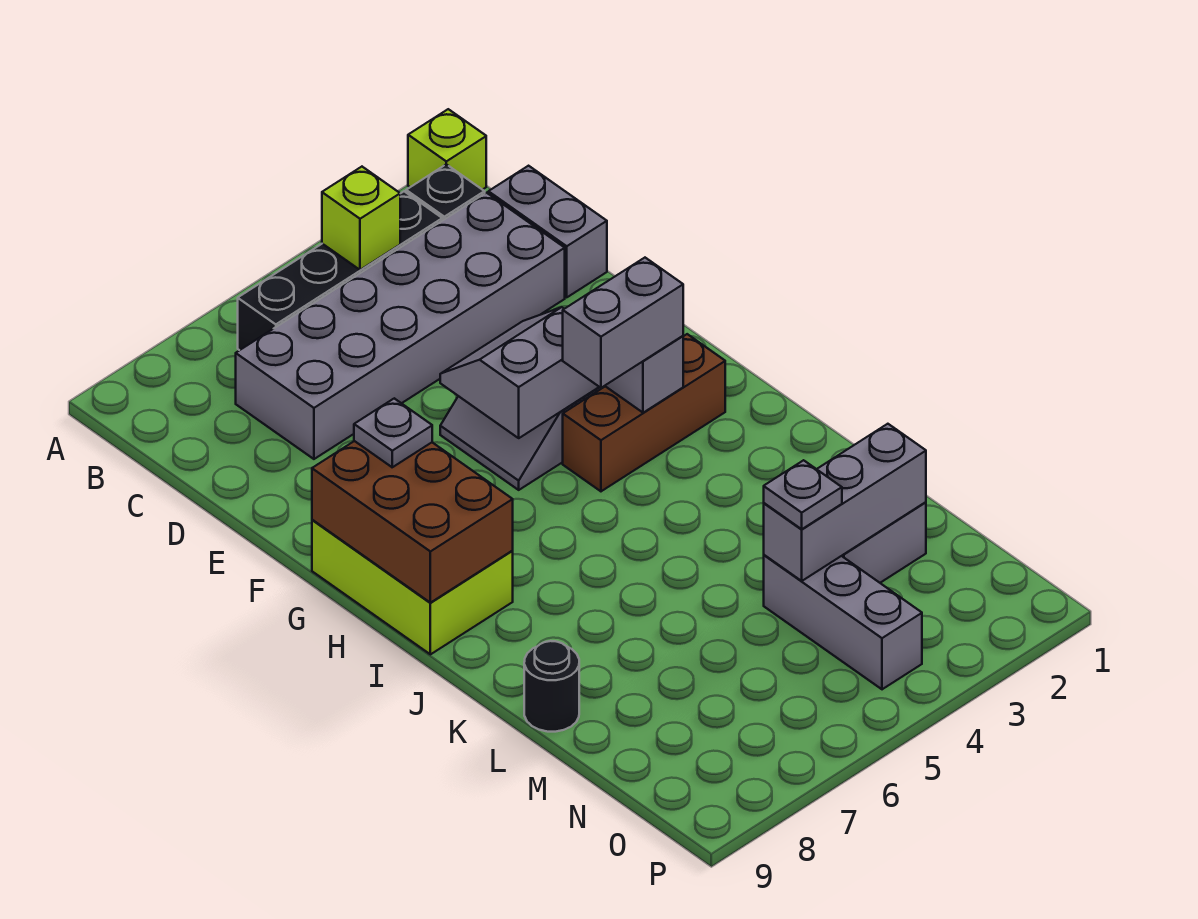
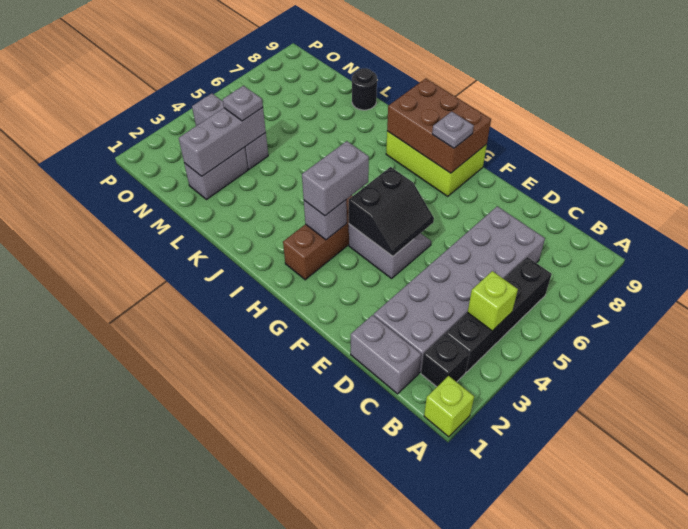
grey slope F4:G5 level 2 top G -> black slope F4:G5 level 2 top G

